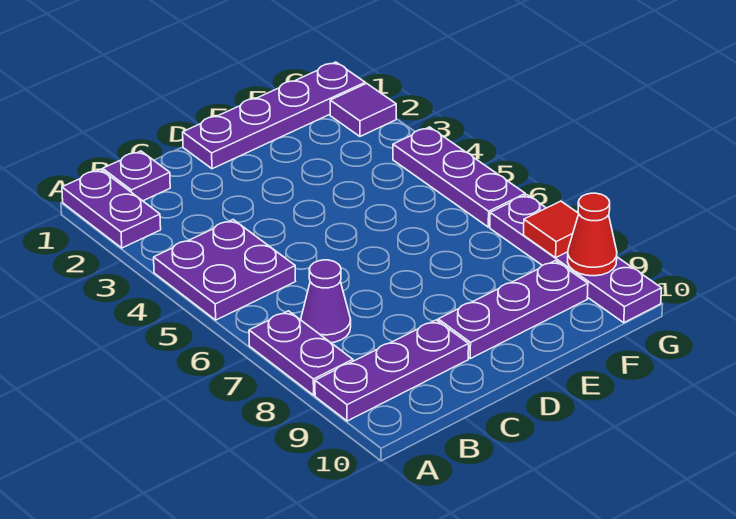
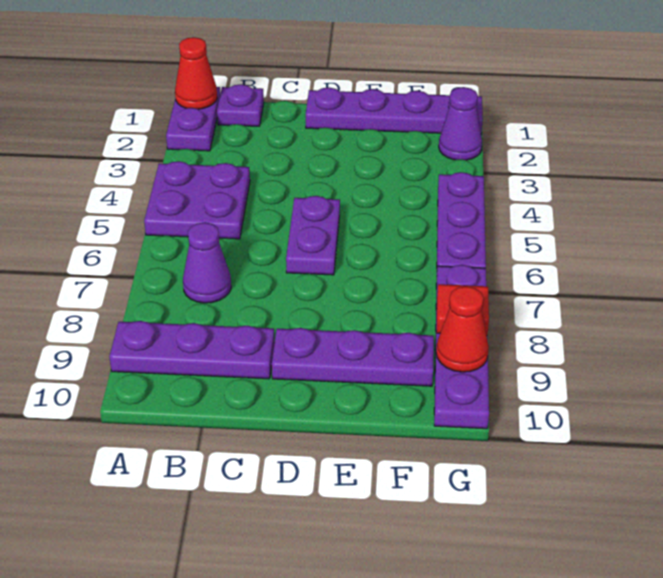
none -> red cone A1 level 2
purple plate A7:A8 level 1 -> purple plate D5:D6 level 1
purple tile G2 level 1 -> purple cone G2 level 1

